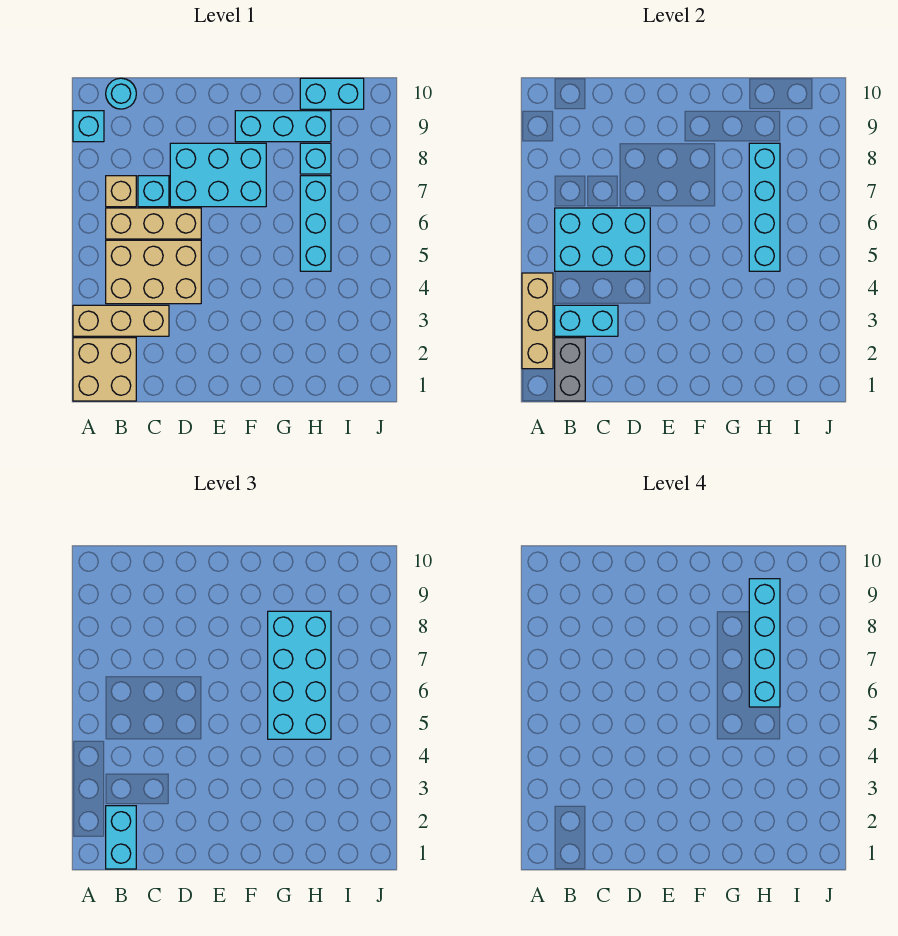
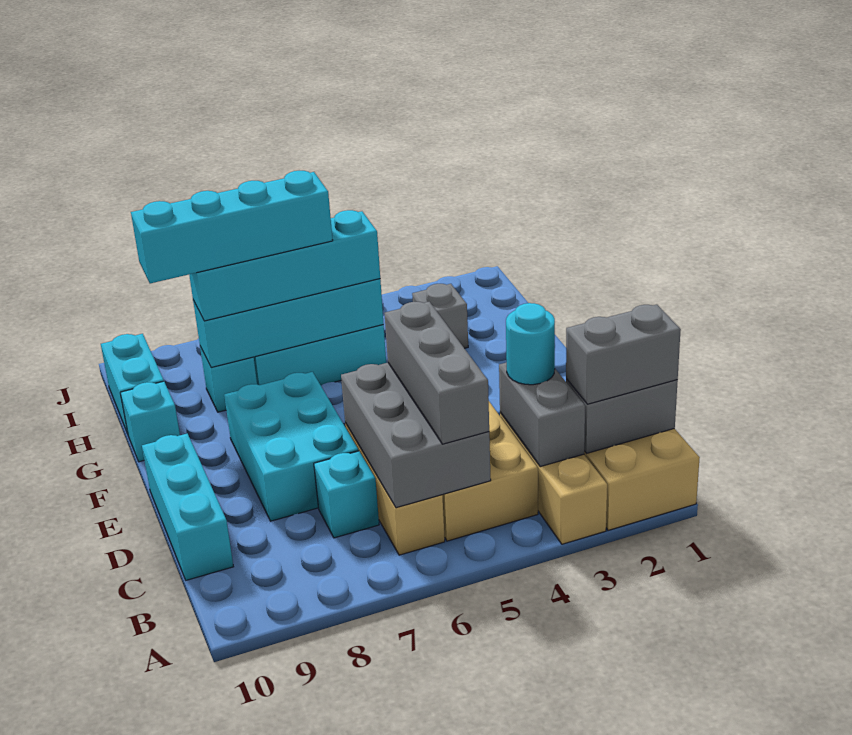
tan brick A2:A4 level 2 -> none
cyan brick A9 level 1 -> cyan brick G10 level 1
cyan brick B1:B2 level 3 -> grey brick B1:B2 level 3
cyan brick B3:C3 level 2 -> grey brick B3:C3 level 2
cyan brick B5:D6 level 2 -> grey brick B5:D6 level 2
none -> grey brick B5:D5 level 3
tan brick B7 level 1 -> none
cyan round brick B10 level 1 -> cyan round brick C3 level 3
cyan brick F9:H9 level 1 -> cyan brick C10:E10 level 1
cyan brick G5:H8 level 3 -> cyan brick H5:H8 level 3
none -> grey brick H3 level 1

